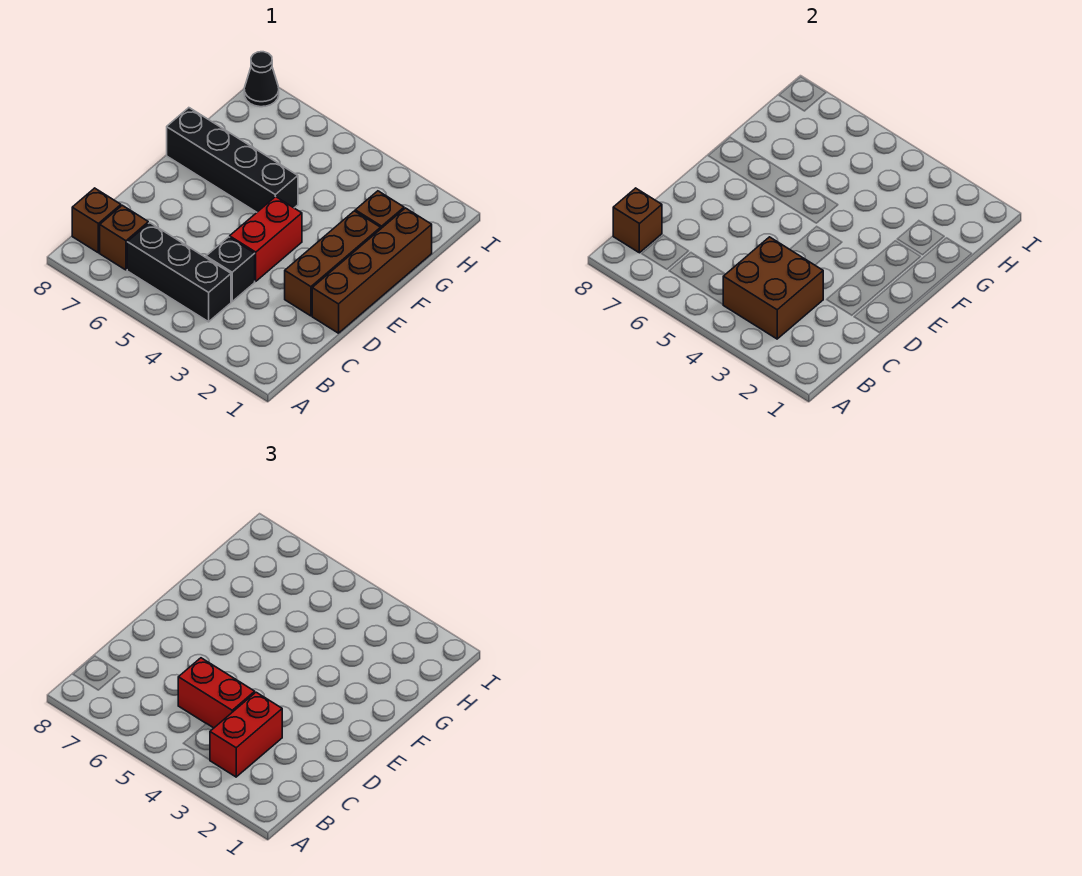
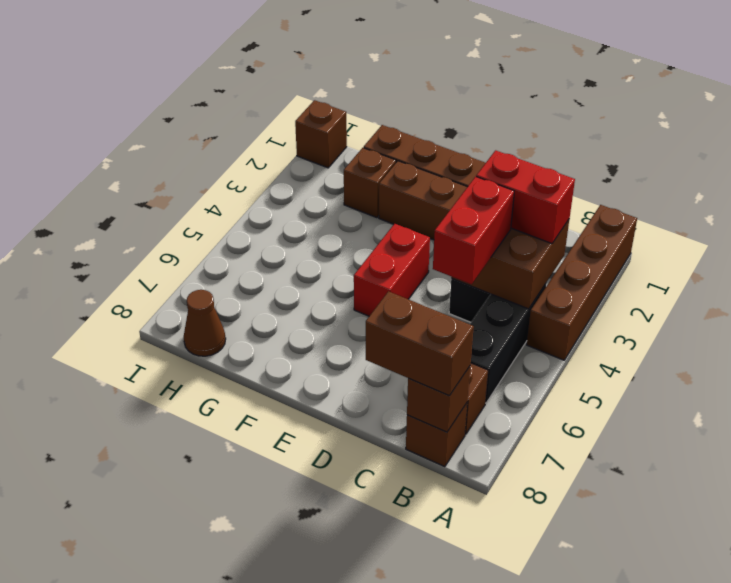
none -> brown brick A1:A4 level 1
none -> brown brick B8:C8 level 3
red brick D4:E4 level 1 -> red brick E4:E5 level 1
black brick F5:F8 level 1 -> none
none -> brown cone H8 level 1
none -> brown brick I1 level 1
black cone I8 level 1 -> none

